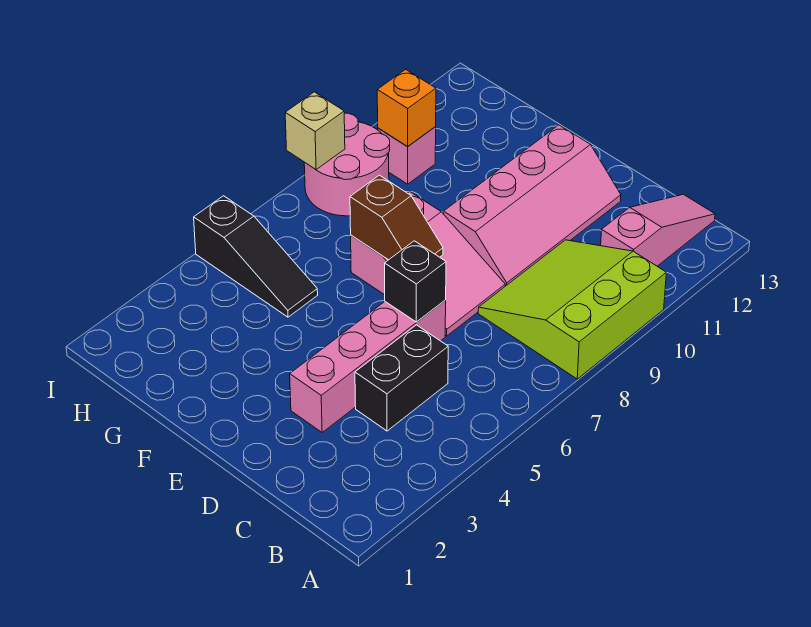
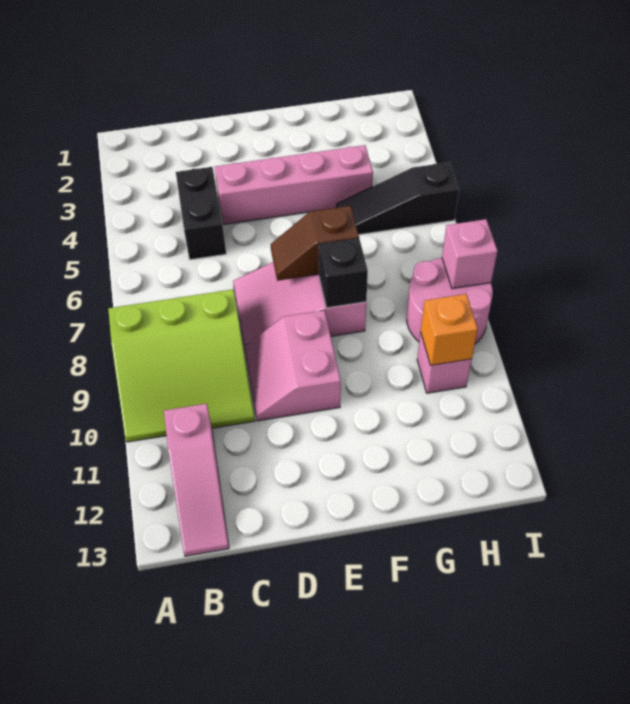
lime slope A8:C10 level 1 top A -> lime slope A8:C10 level 1 top 8
pink brick D3:D6 level 1 -> pink brick D4:G4 level 1
black brick D6 level 2 -> black brick F8 level 2
pink slope D9:E12 level 1 top E -> pink slope D9:E10 level 1 top E
tan brick I8 level 2 -> pink brick I8 level 2

